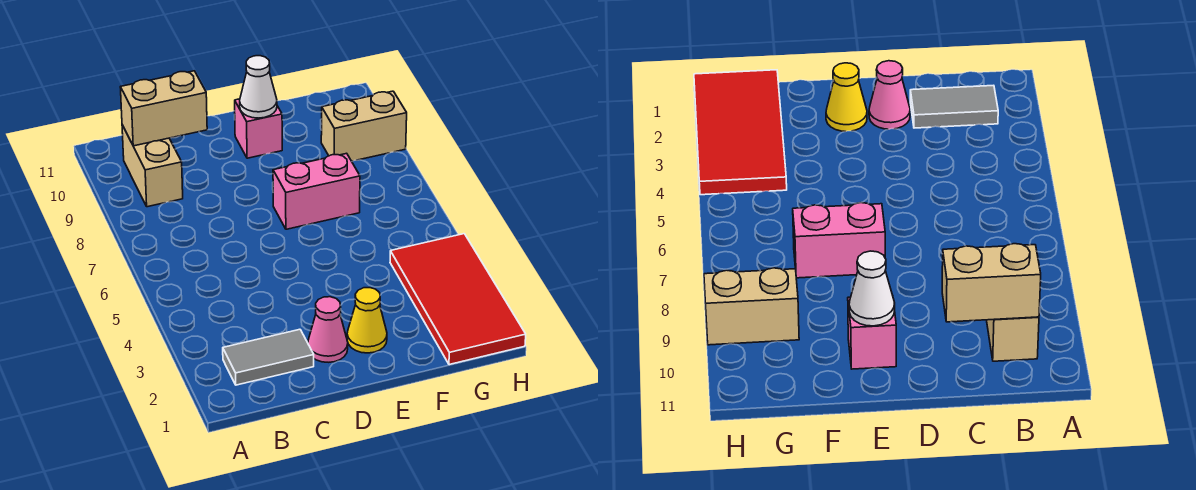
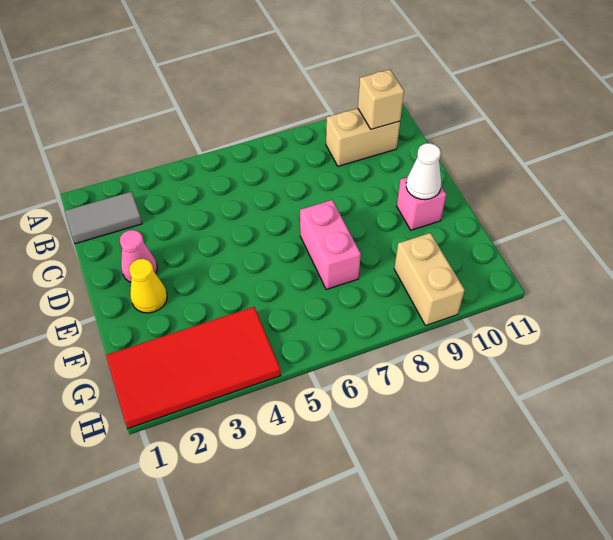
grey tile B2:C2 level 1 -> grey tile B1:B2 level 1
tan brick B10:C10 level 2 -> tan brick B10 level 2

